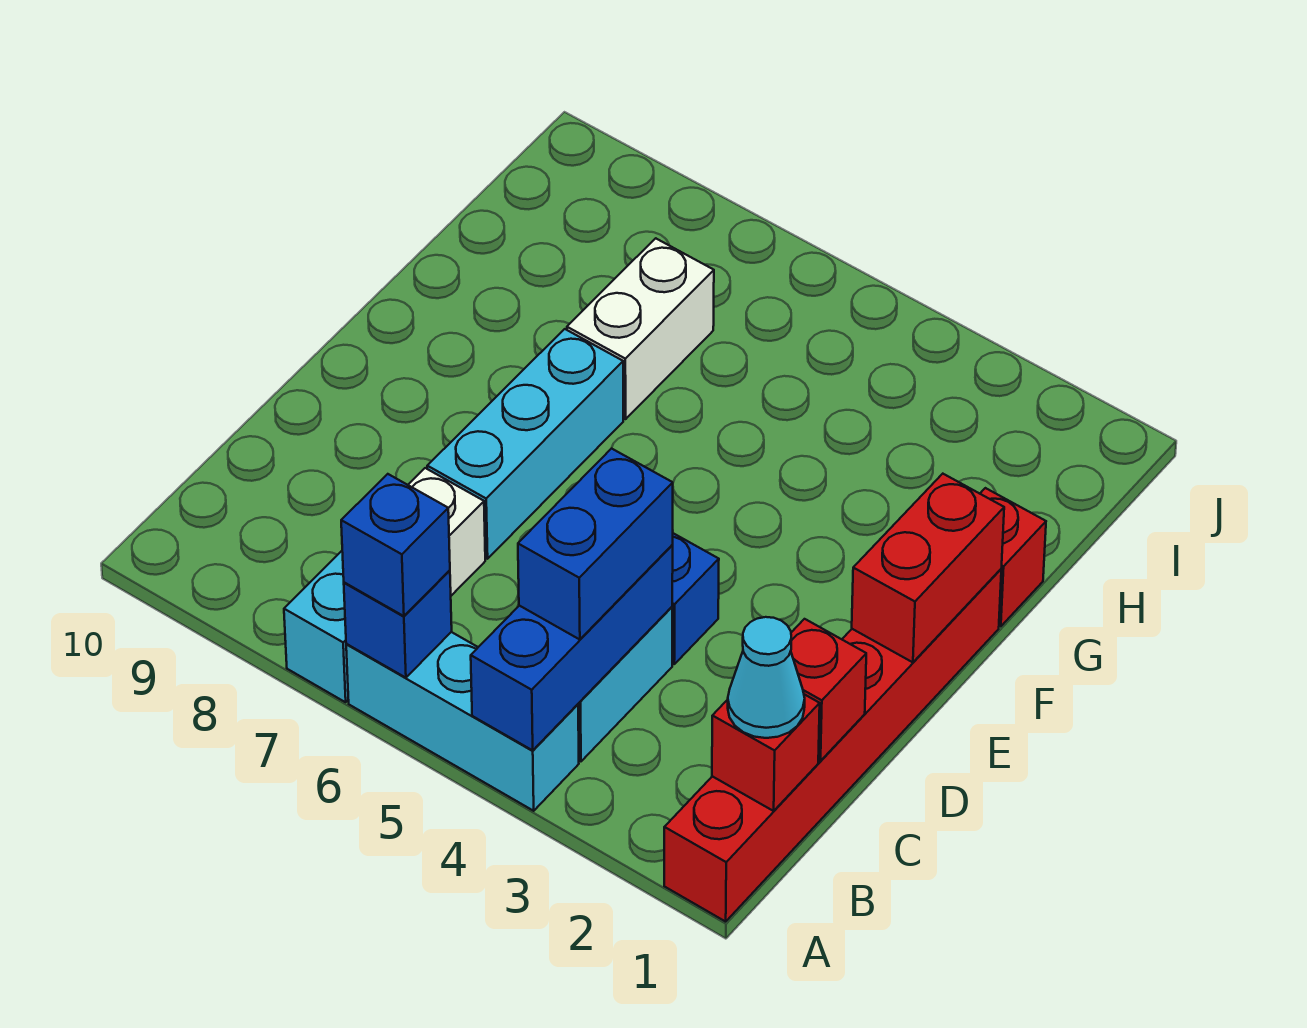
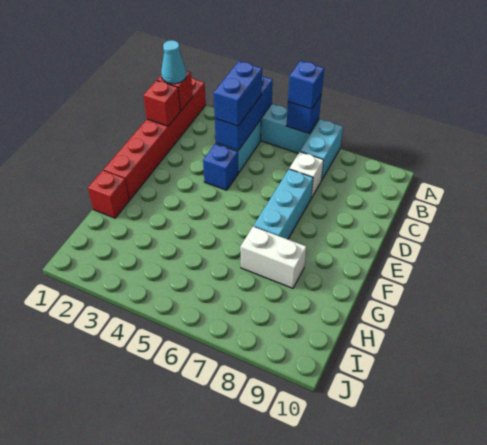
red brick E1:F1 level 2 -> none
white brick G7:H7 level 1 -> white brick G7:G8 level 1

